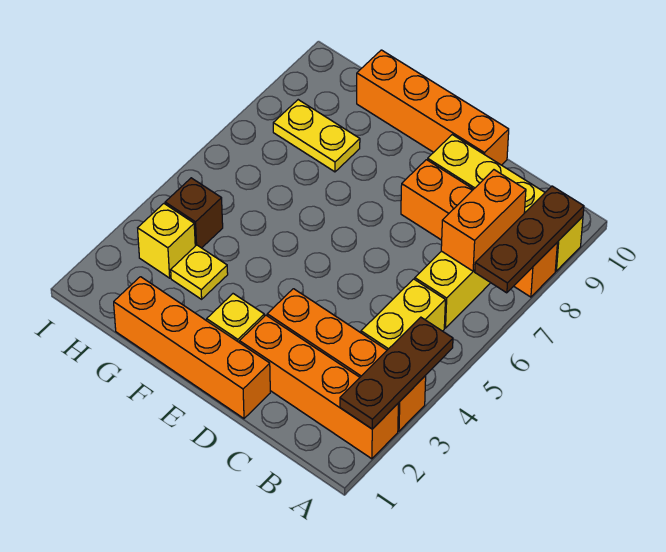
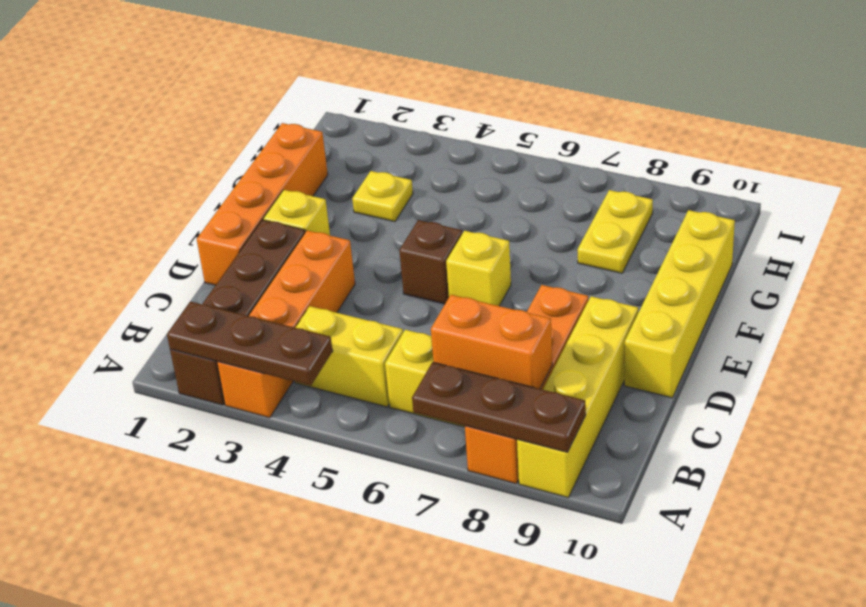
orange brick A2:D2 level 1 -> brown brick A2:D2 level 1
orange brick D10:G10 level 1 -> yellow brick D10:G10 level 1
yellow brick H3 level 1 -> yellow brick E6 level 1
brown brick H4 level 1 -> brown brick E5 level 1

